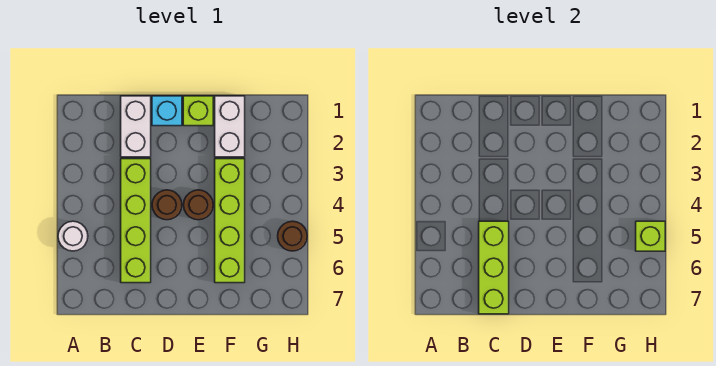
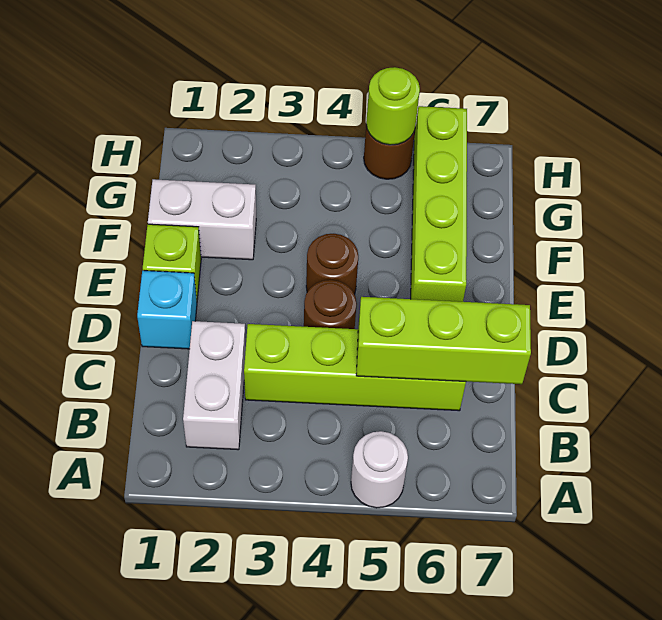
white brick C1:C2 level 1 -> white brick B2:C2 level 1
lime brick F3:F6 level 1 -> lime brick E6:H6 level 1
lime brick H5 level 2 -> lime round brick H5 level 2

